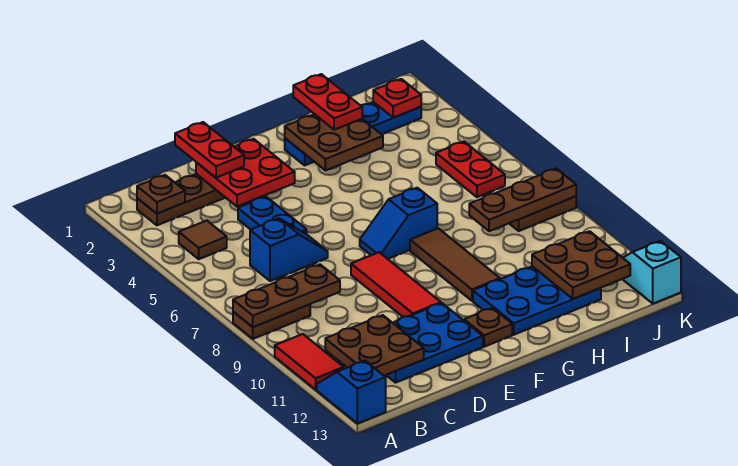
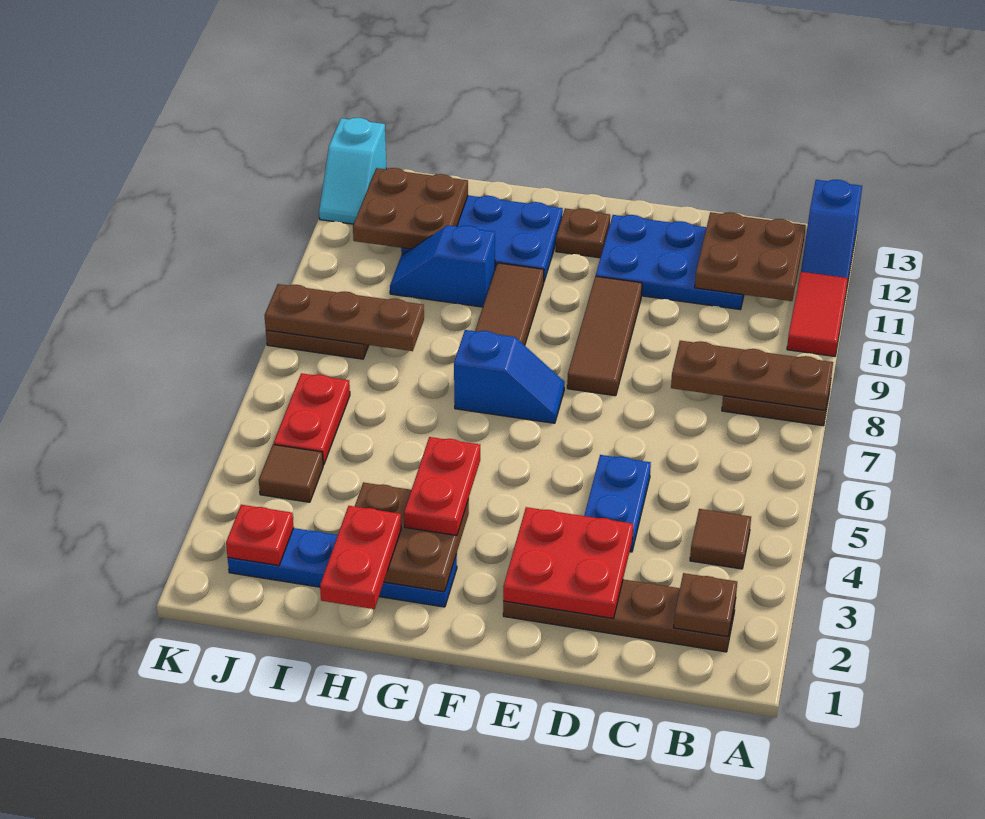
blue slope C6:D6 level 1 top C -> blue slope H10:I10 level 1 top H
red plate D1:D2 level 3 -> red plate G3:G4 level 3
red tile E8:E10 level 1 -> brown tile E8:E10 level 1
none -> brown tile J4 level 1

